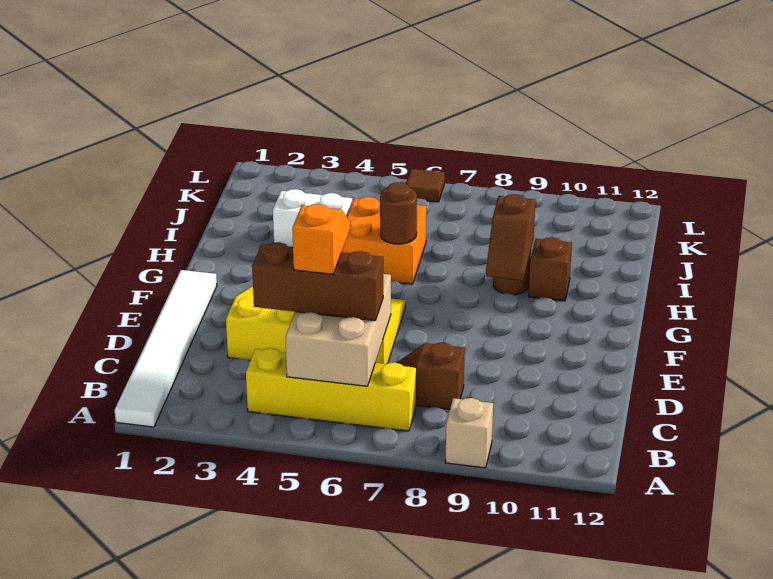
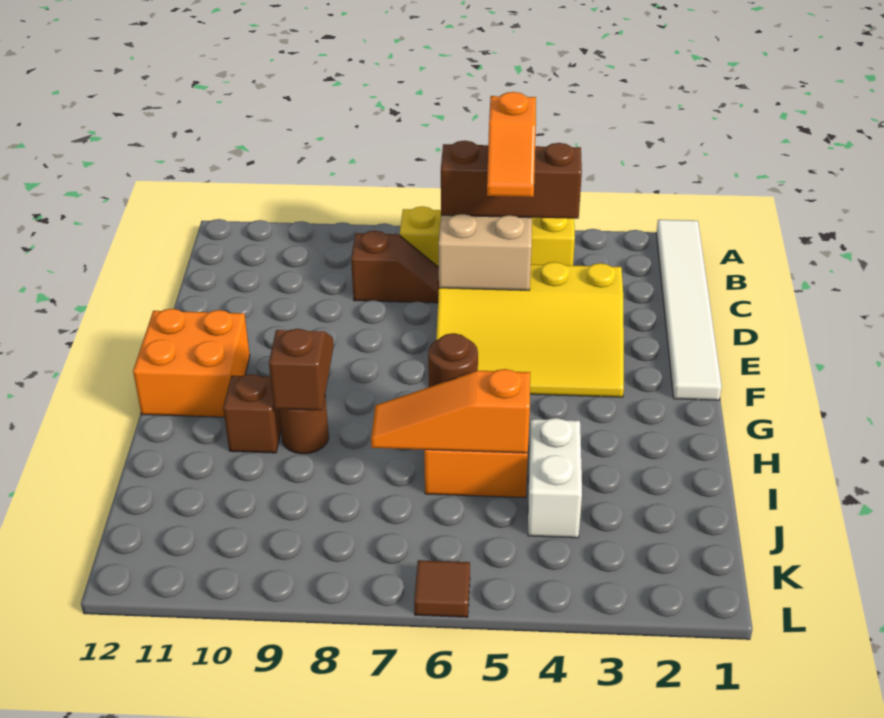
tan brick A9 level 1 -> none
none -> orange brick F11:G12 level 1
white brick I3:I4 level 1 -> white brick I4:J4 level 1
none -> orange slope I5:I7 level 2 top 5

